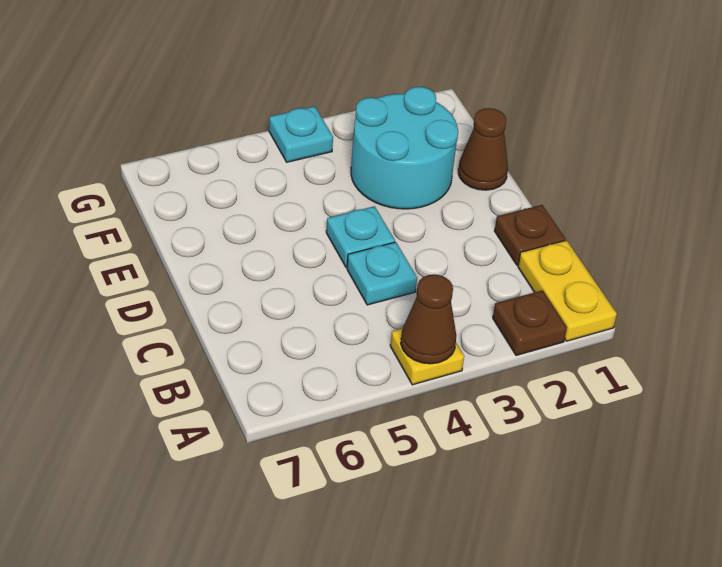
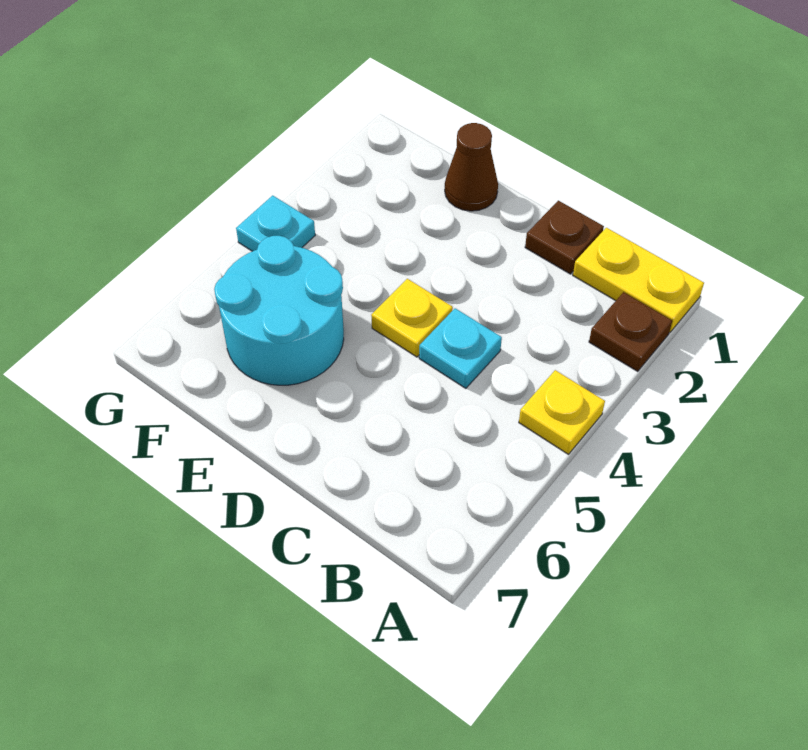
brown cone A4 level 2 -> none
cyan plate D4 level 1 -> yellow plate D4 level 1
cyan round brick E2:F3 level 1 -> cyan round brick E5:F6 level 1

